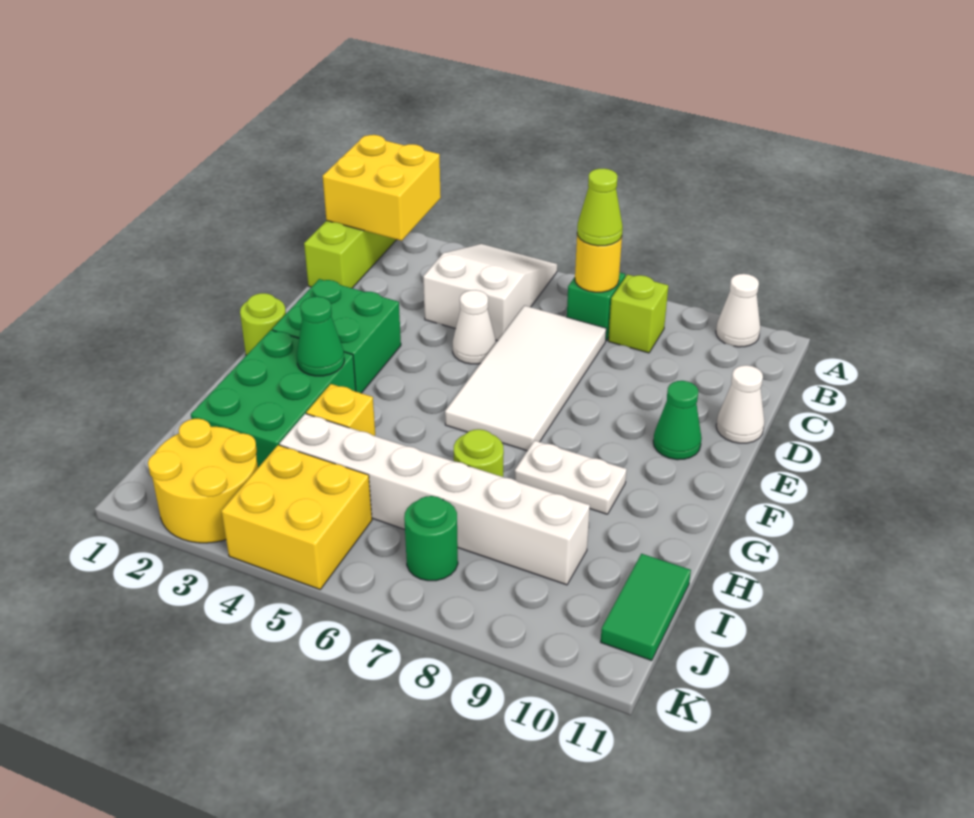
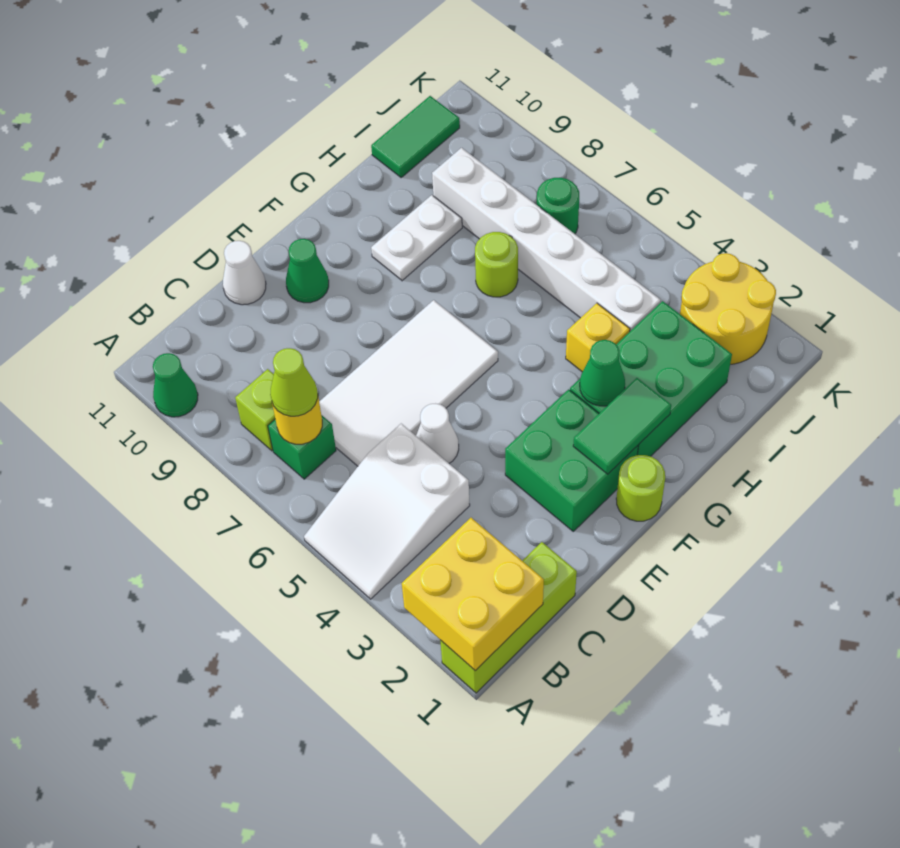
white cone A10 level 1 -> green cone A10 level 1
none -> green tile F2:G2 level 2
white plate G8:G9 level 1 -> white plate G9:H9 level 1
yellow brick J4:K5 level 1 -> none

